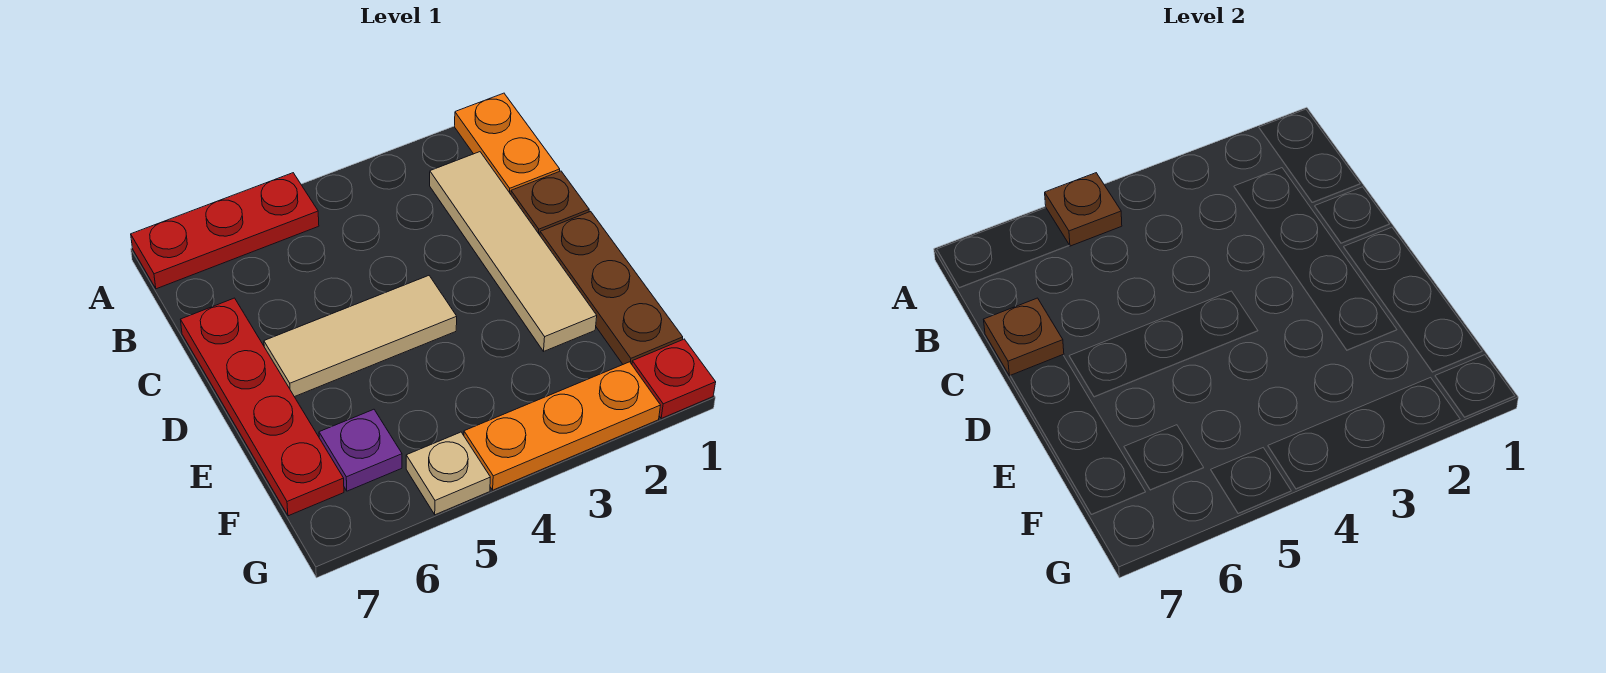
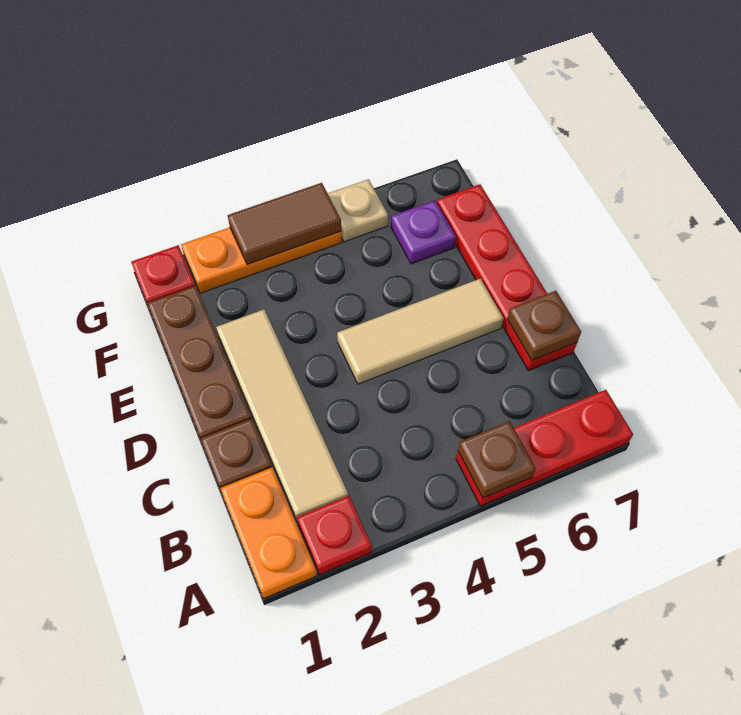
none -> red plate A2 level 1
none -> brown tile G3:G4 level 2

